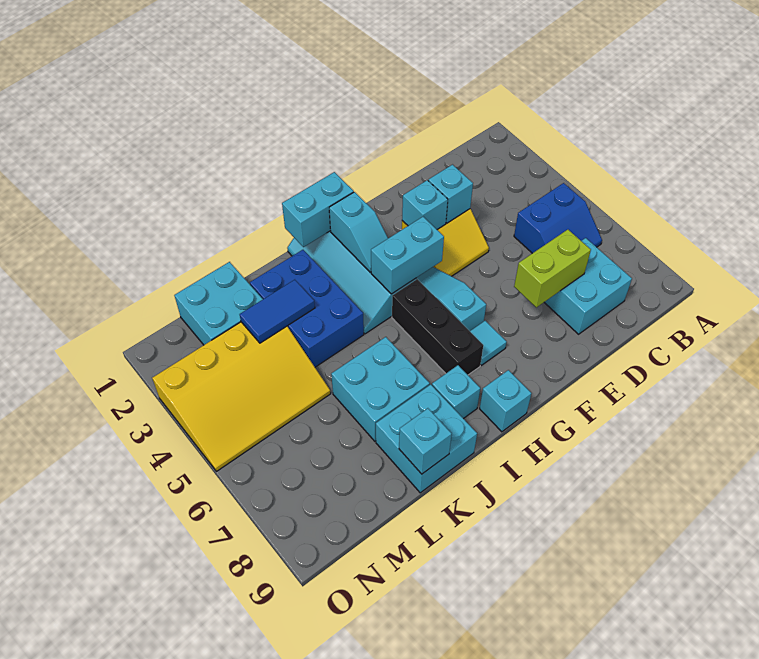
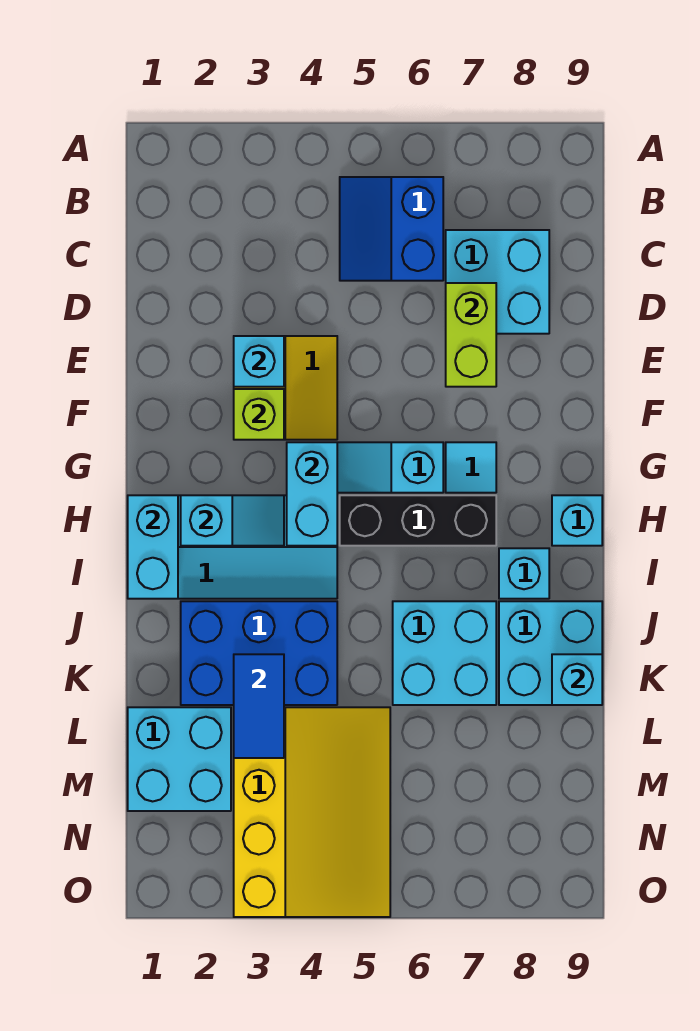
blue slope B5:C6 level 1 top 5 -> blue slope B5:C6 level 1 top 6
cyan brick F3 level 2 -> lime brick F3 level 2

